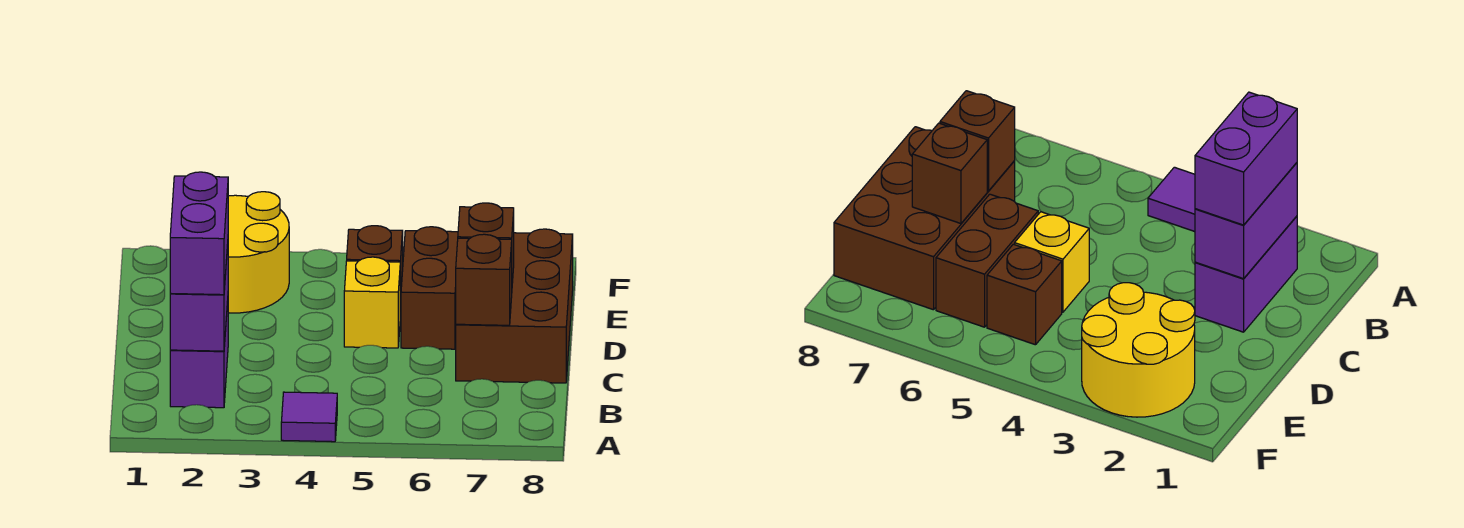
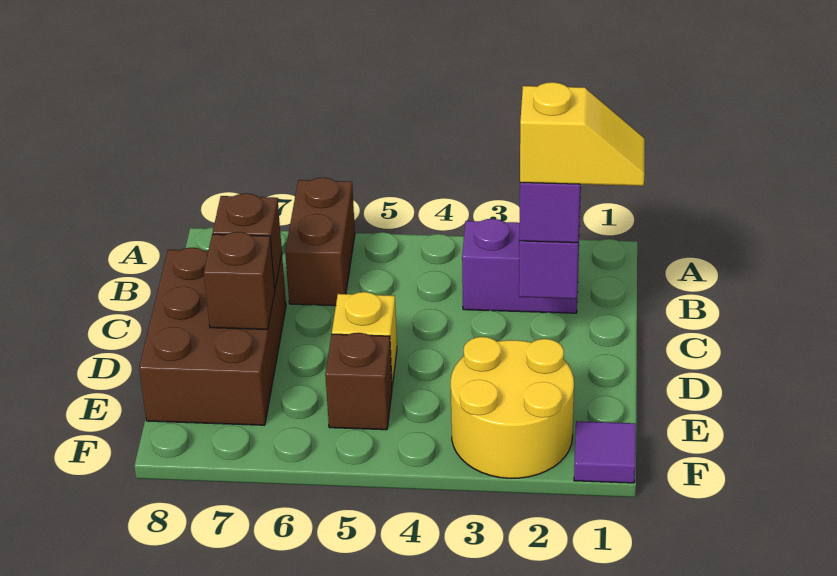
purple tile A4 level 1 -> purple tile F1 level 1
purple brick B2:C2 level 1 -> purple brick B2:B3 level 1
none -> yellow slope C1:C2 level 4 top 2
brown brick D6:E6 level 1 -> brown brick A6:B6 level 1

